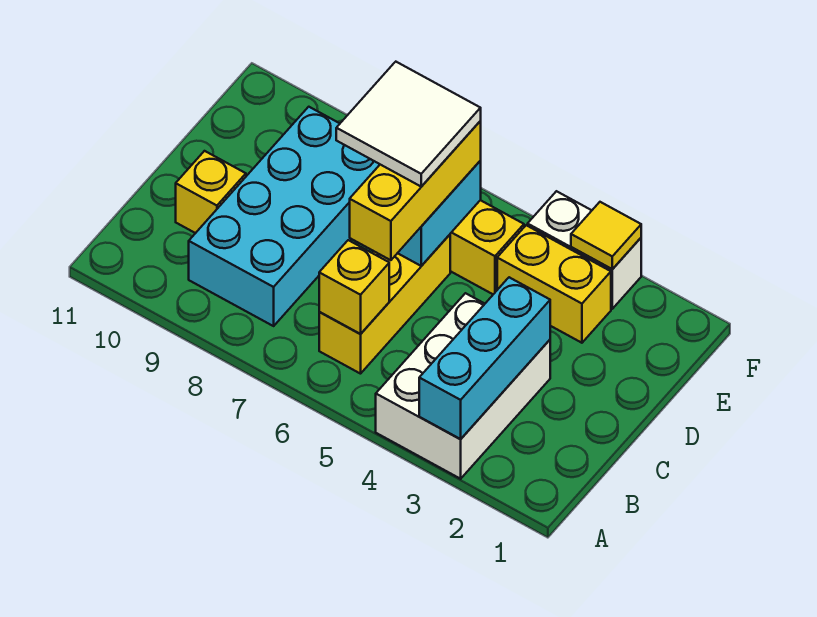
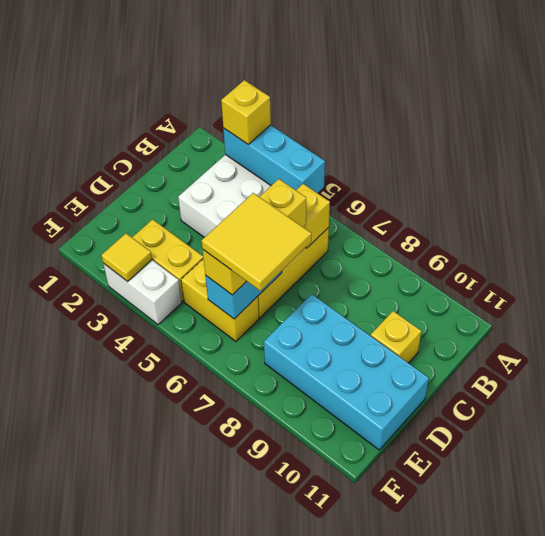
cyan brick A3:C3 level 2 -> cyan brick A3:A5 level 2
none -> yellow brick A3 level 3
cyan brick B8:E9 level 1 -> cyan brick D8:E11 level 1
white tile D6:E7 level 4 -> yellow tile D6:E7 level 4

